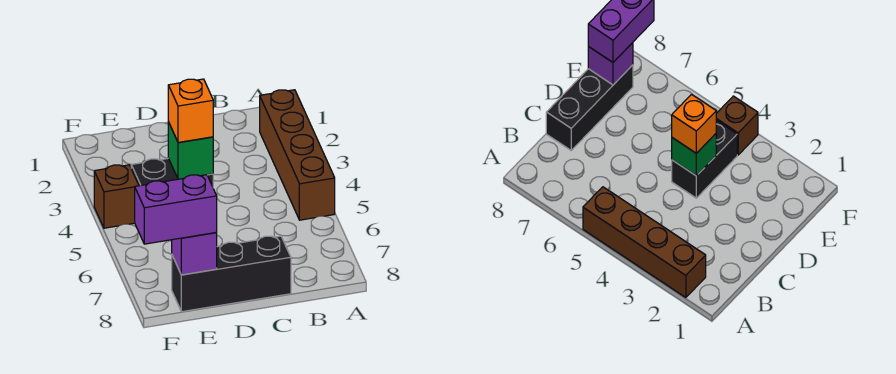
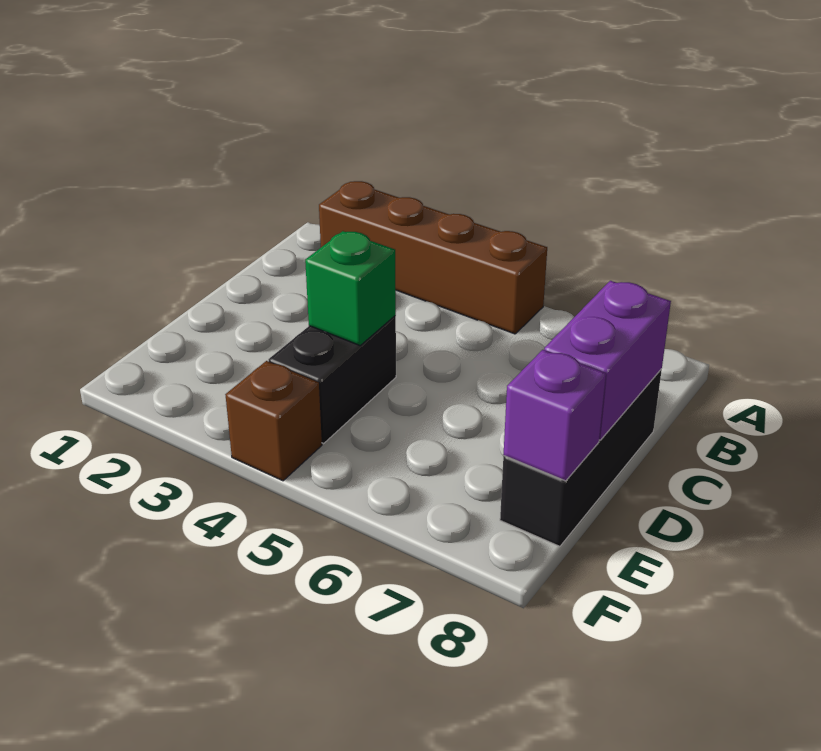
orange brick D4 level 3 -> none
purple brick E8:F8 level 3 -> purple brick C8:D8 level 2

